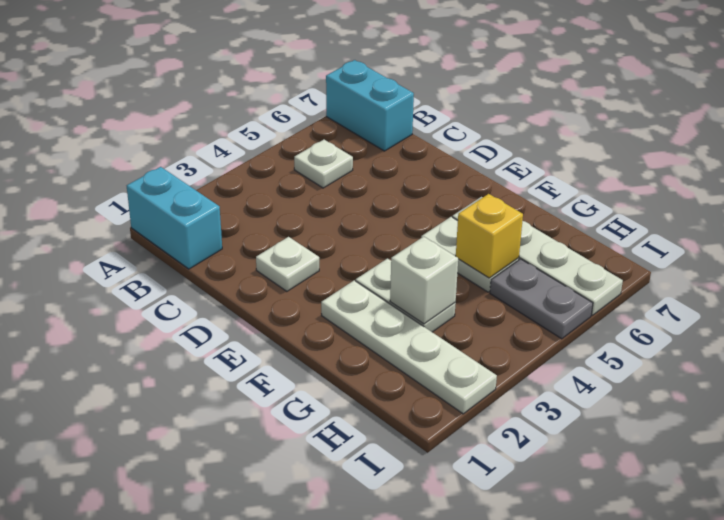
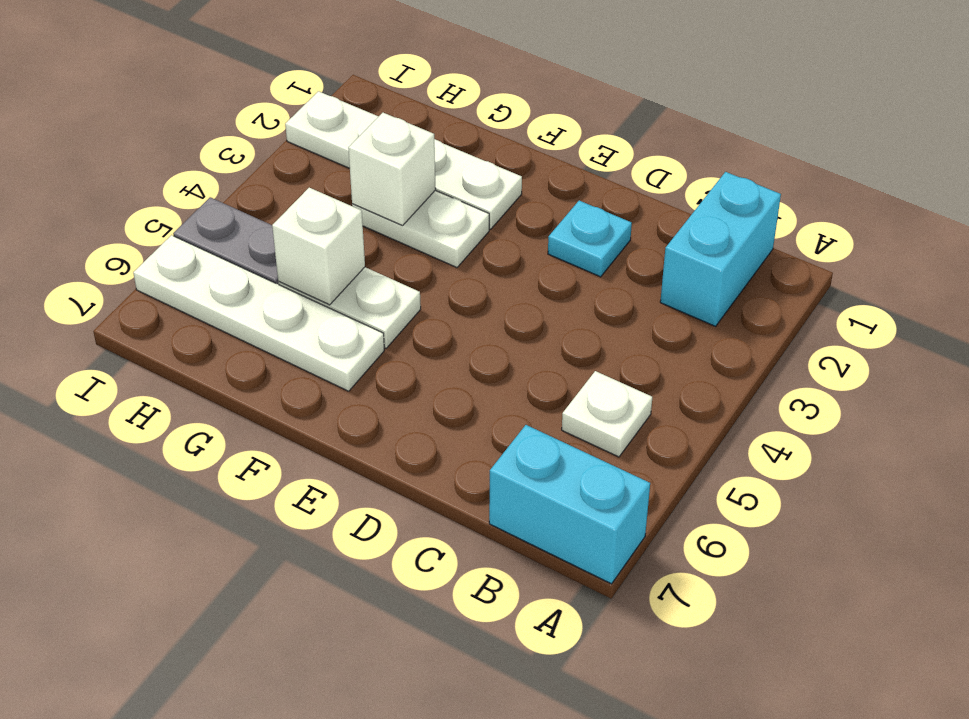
cyan brick A1:B1 level 1 -> cyan brick B1:B2 level 1
white plate D2 level 1 -> cyan plate D2 level 1
yellow brick G5 level 2 -> white brick G5 level 2

